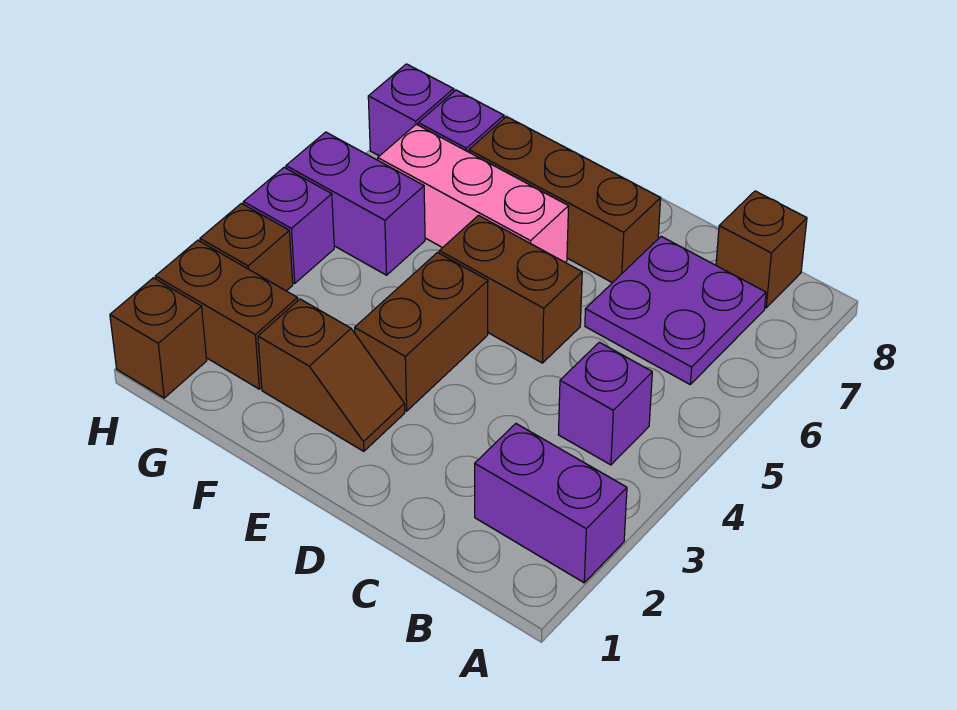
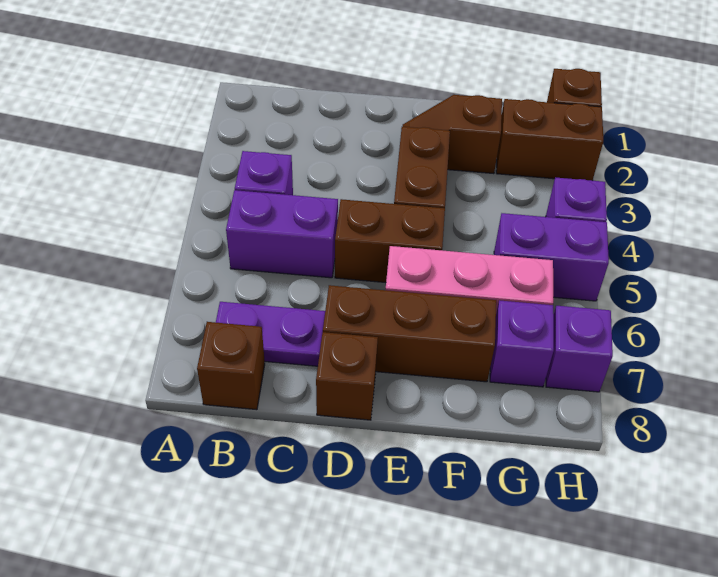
purple brick A2:B2 level 1 -> purple brick B5:C5 level 1
purple plate B6:C7 level 1 -> purple plate B7:C7 level 1
brown brick H3 level 1 -> brown brick D8 level 1

